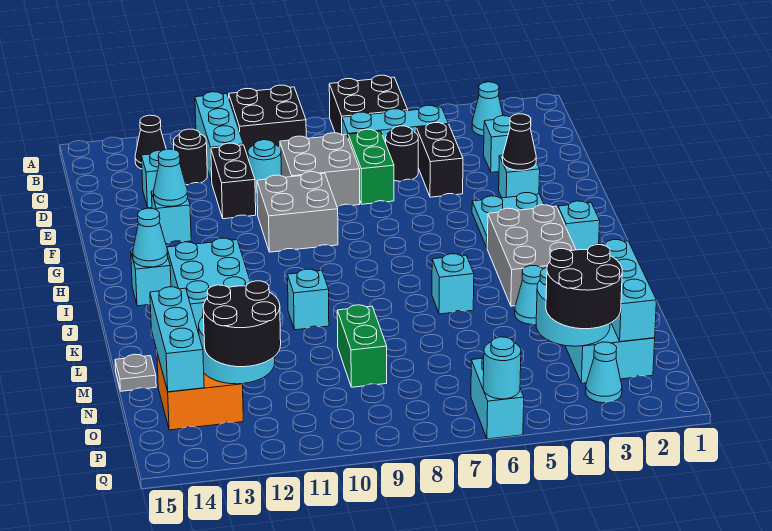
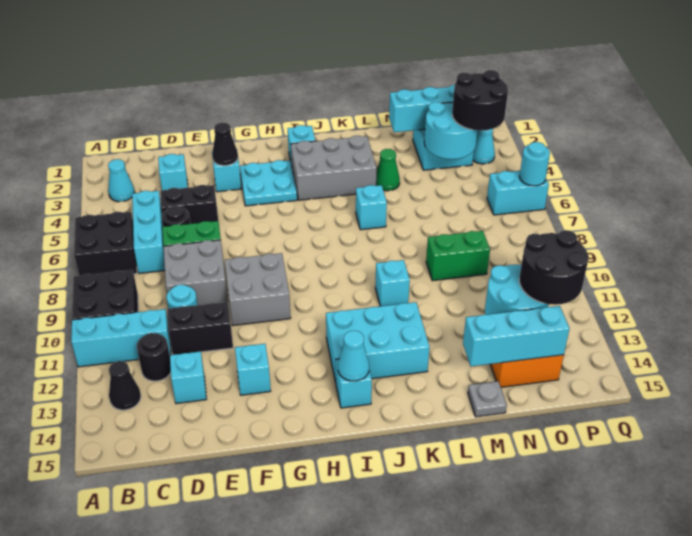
cyan cone F13 level 2 -> none
cyan cone L4 level 1 -> green cone L4 level 1

